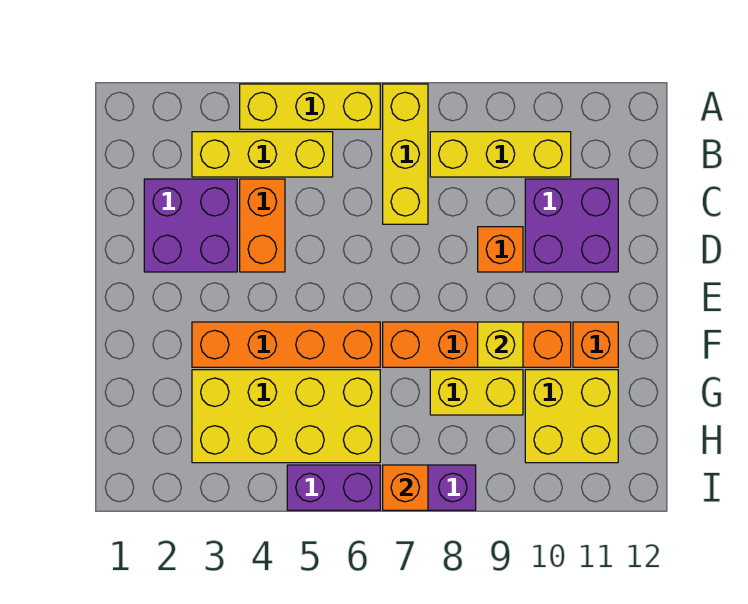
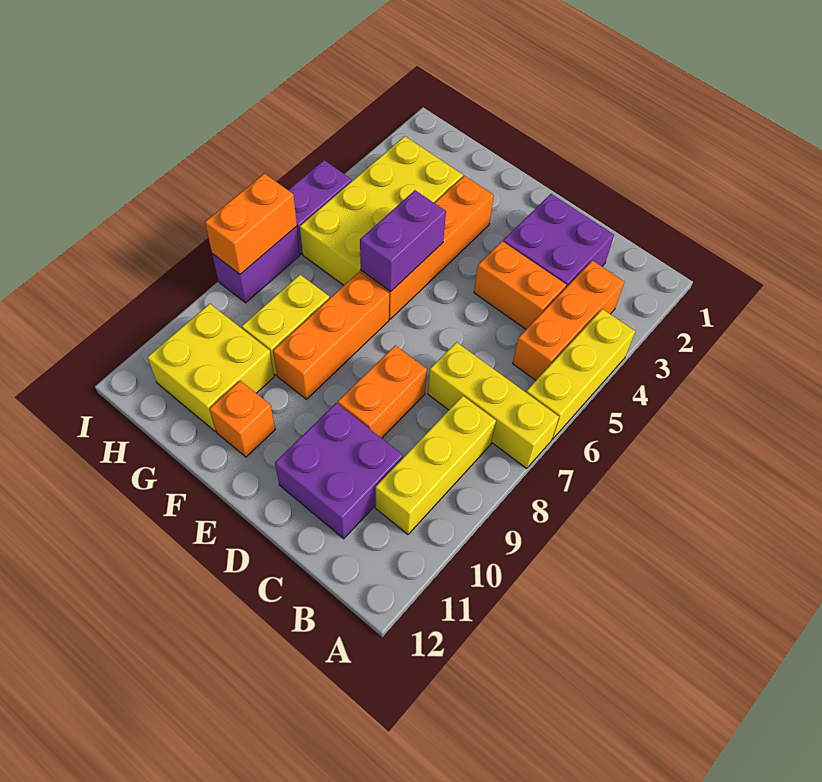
yellow brick B3:B5 level 1 -> orange brick B3:B5 level 1
orange brick D9 level 1 -> orange brick D8:D9 level 1
none -> purple brick F5:F6 level 2
orange brick F7:F10 level 1 -> orange brick F7:F9 level 1
yellow brick F9 level 2 -> none
orange brick I7 level 2 -> orange brick I7:I8 level 2

